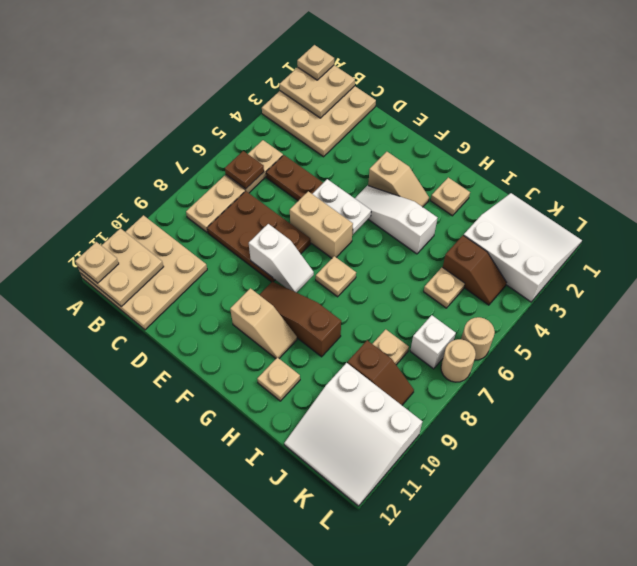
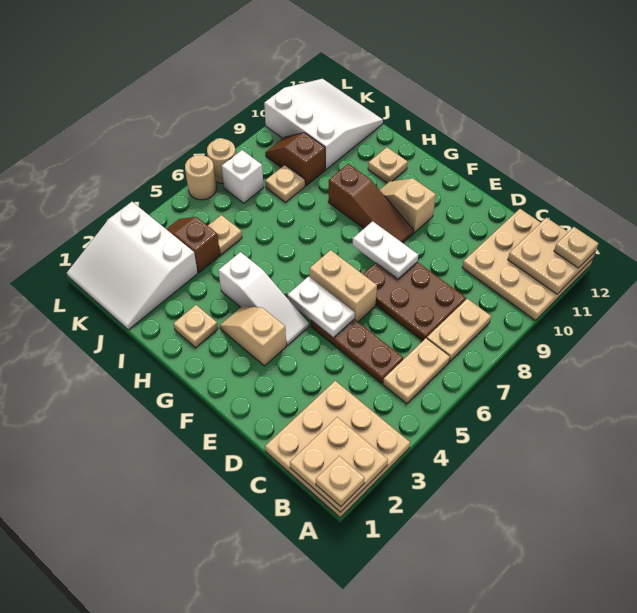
brown plate B6 level 2 -> none
white slope E8:F8 level 2 top E -> white plate E8:F8 level 2
tan plate G7 level 1 -> none

